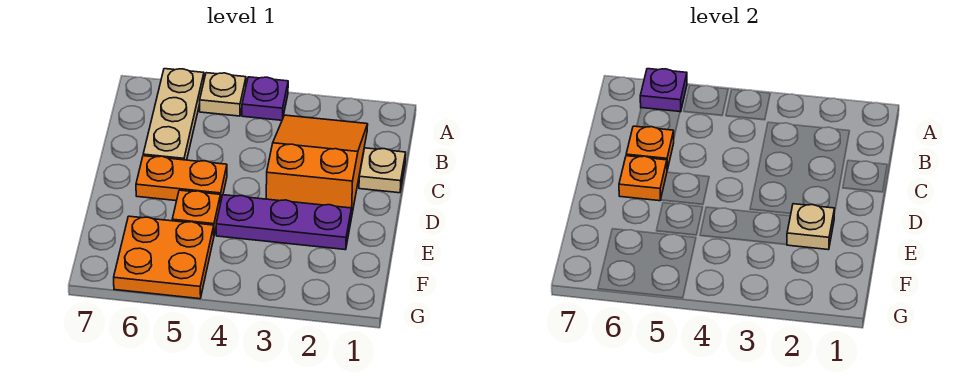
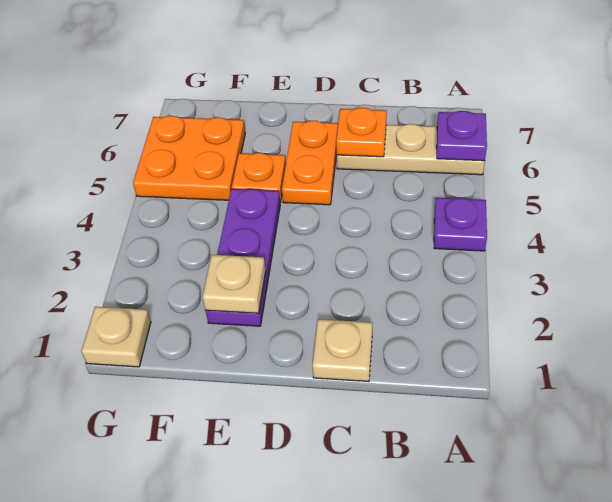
tan plate A5 level 1 -> tan plate G1 level 1
orange slope B2:D3 level 1 top D -> none
orange plate D6 level 2 -> none

